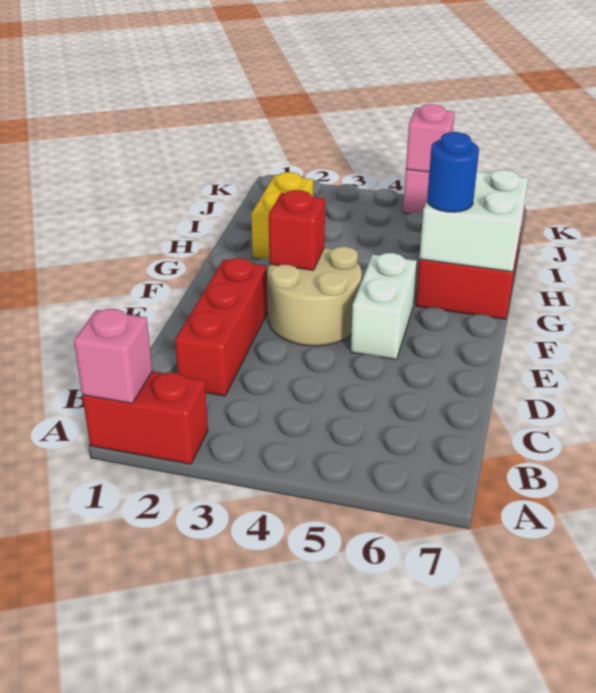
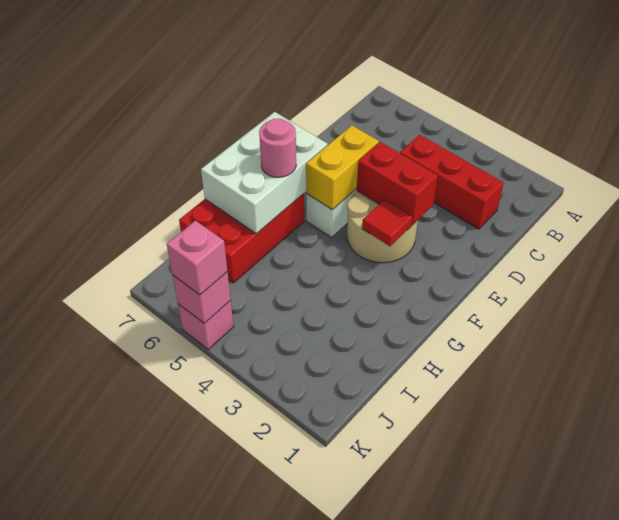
red brick A1:A2 level 1 -> red brick E3:E4 level 2
pink brick A1 level 2 -> pink brick K5 level 3
red brick C2:E2 level 1 -> red brick C2:C4 level 1
red brick F3 level 2 -> red tile F3 level 2
white brick G6:H7 level 2 -> white brick F6:H7 level 2
blue round brick G6 level 3 -> pink round brick G6 level 3
yellow brick H2:I2 level 1 -> yellow brick E5:F5 level 2

